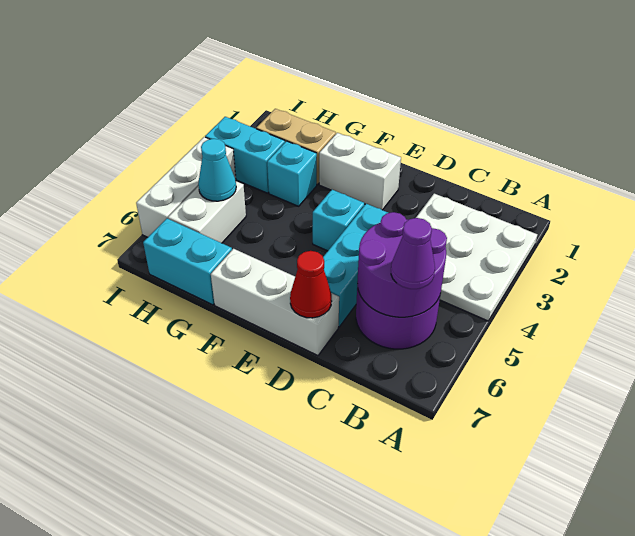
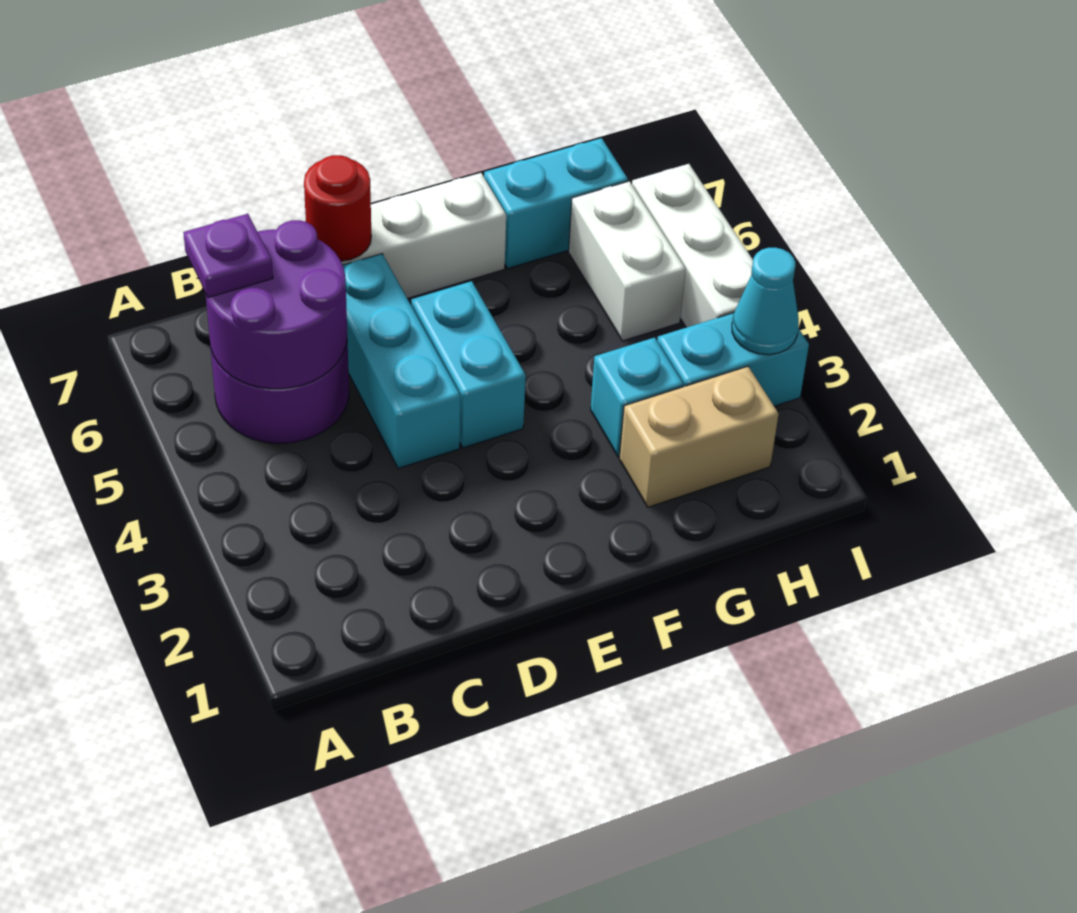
white plate A2:C4 level 1 -> none
purple cone B6 level 3 -> purple plate B6 level 3
red cone D7 level 2 -> red round brick D7 level 2
white brick E2:F2 level 1 -> none
cyan brick E4 level 1 -> cyan brick E4:E5 level 1
cyan cone H5 level 2 -> cyan cone I3 level 2

